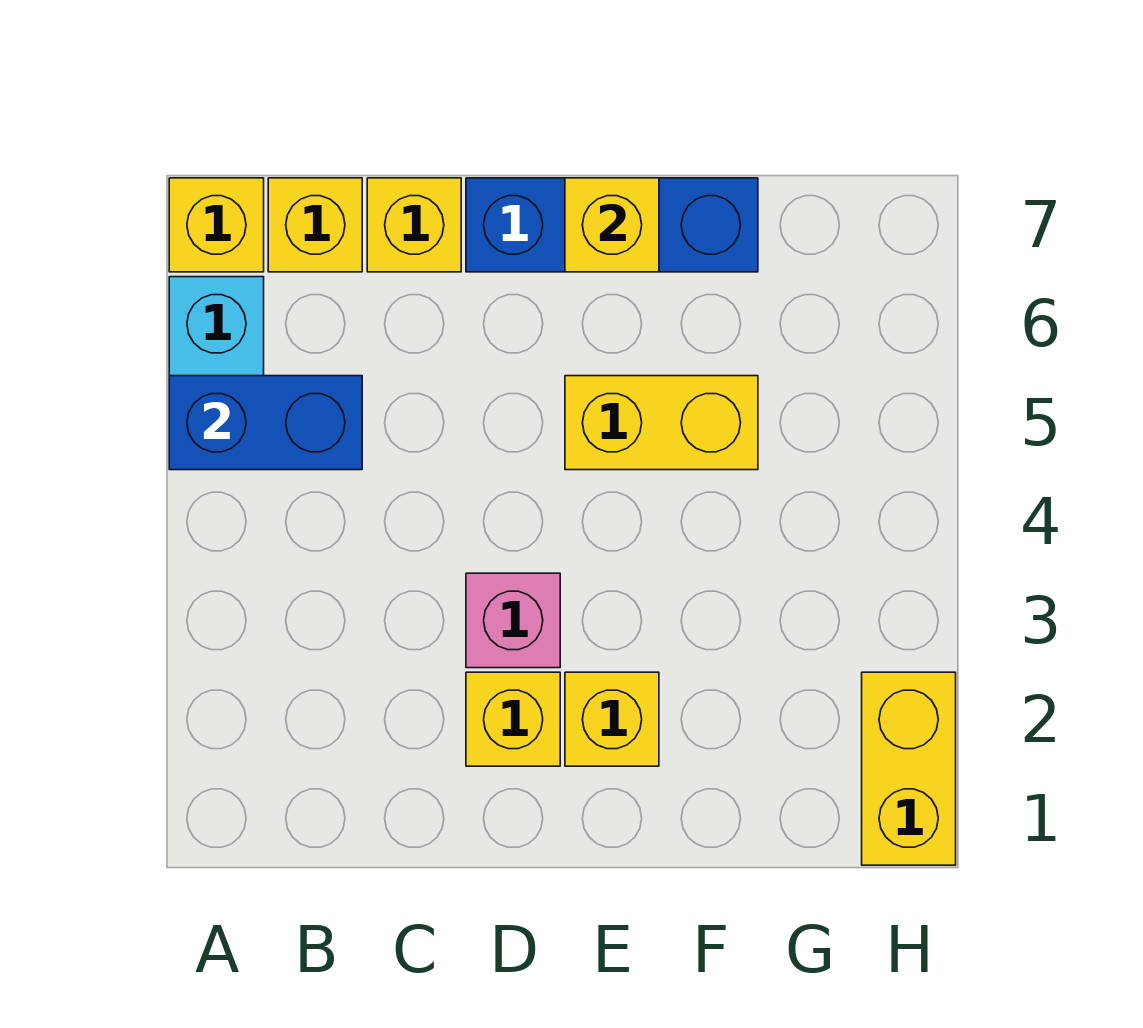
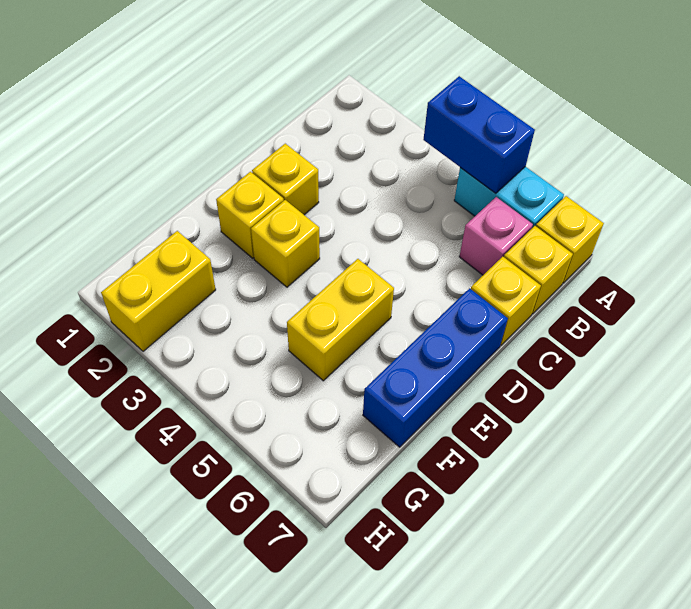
blue brick A5:B5 level 2 -> blue brick A4:A5 level 2
pink brick D3 level 1 -> pink brick B6 level 1
yellow brick E7 level 2 -> yellow brick E3 level 1
yellow brick H1:H2 level 1 -> yellow brick G2:H2 level 1

